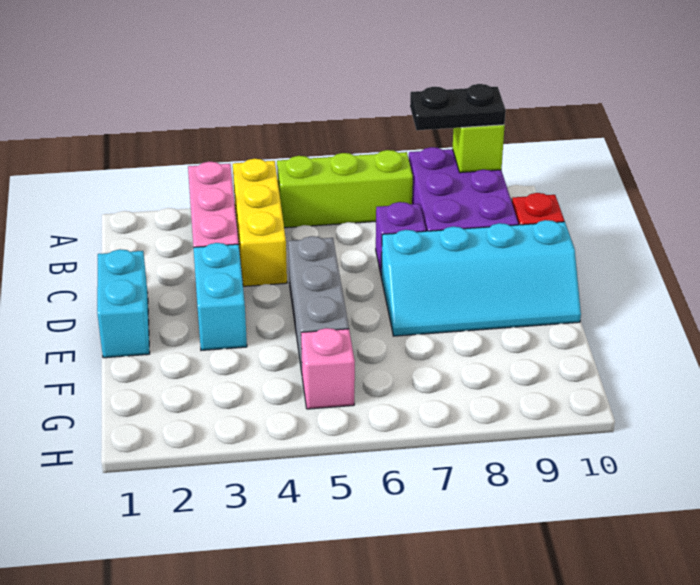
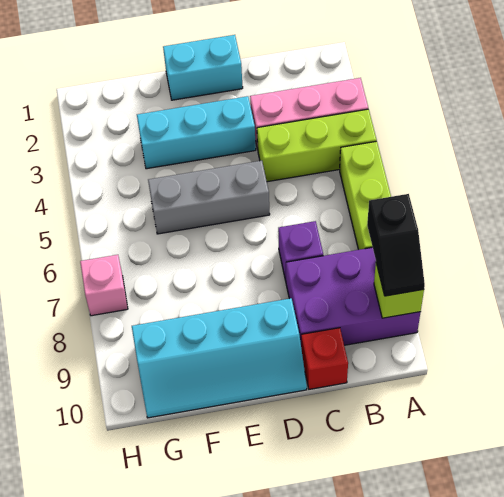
yellow brick A4:C4 level 1 -> lime brick A4:C4 level 1
black plate A8:A9 level 3 -> black slope A8:A9 level 3 top 8
cyan brick D3:E3 level 1 -> cyan brick D3:F3 level 1
cyan slope D7:E10 level 1 top D -> cyan slope D9:G10 level 1 top 9
pink brick G5 level 1 -> pink brick H7 level 1

